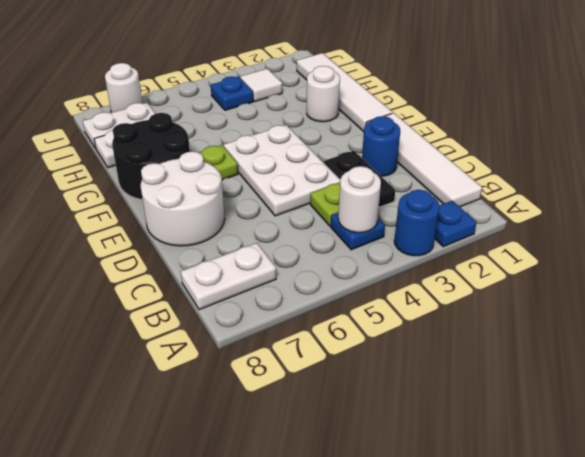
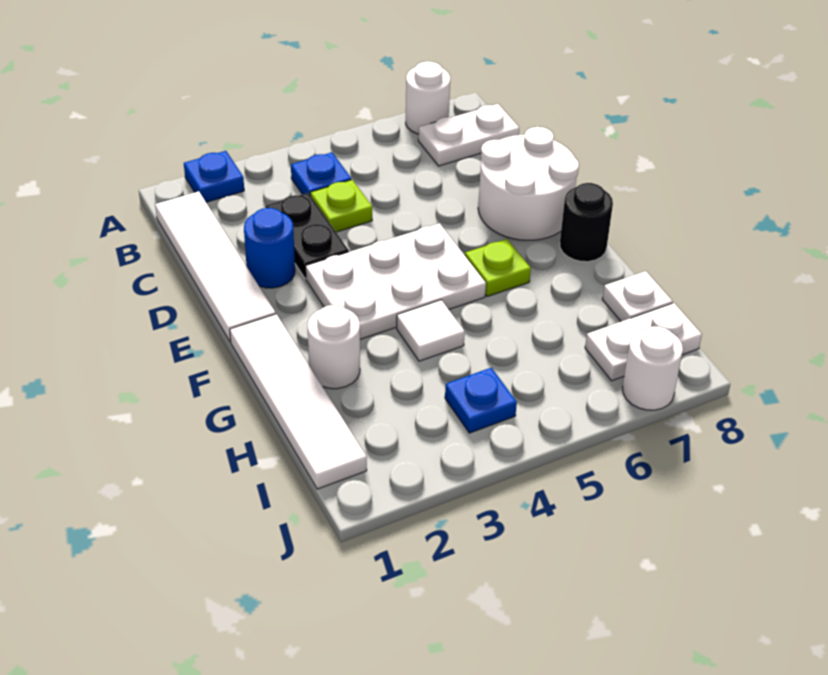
blue round brick A3 level 1 -> none
white round brick B4 level 2 -> white round brick A7 level 1
white plate D4:F5 level 1 -> white plate E3:F5 level 1
black round brick F7:G8 level 1 -> black round brick F8 level 1
white tile I3 level 1 -> white tile G4 level 1

